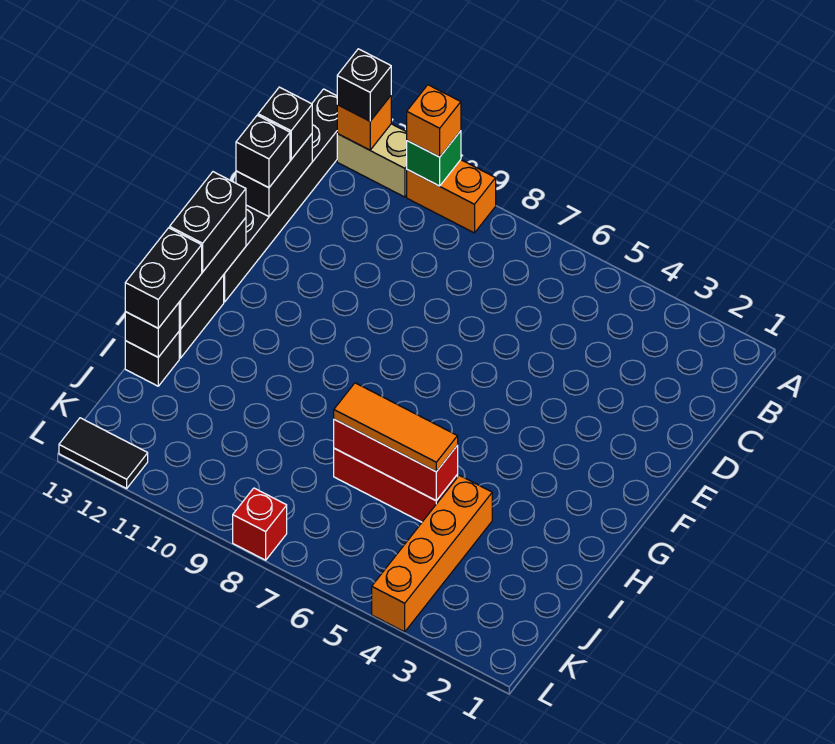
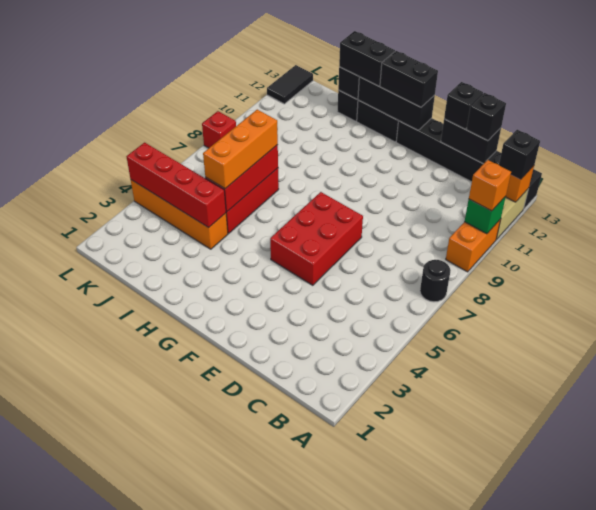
none -> black round brick A7 level 1
none -> red brick E5:F7 level 1
none -> red brick I4:L4 level 2
orange tile I5:I7 level 3 -> orange brick I5:I7 level 3

